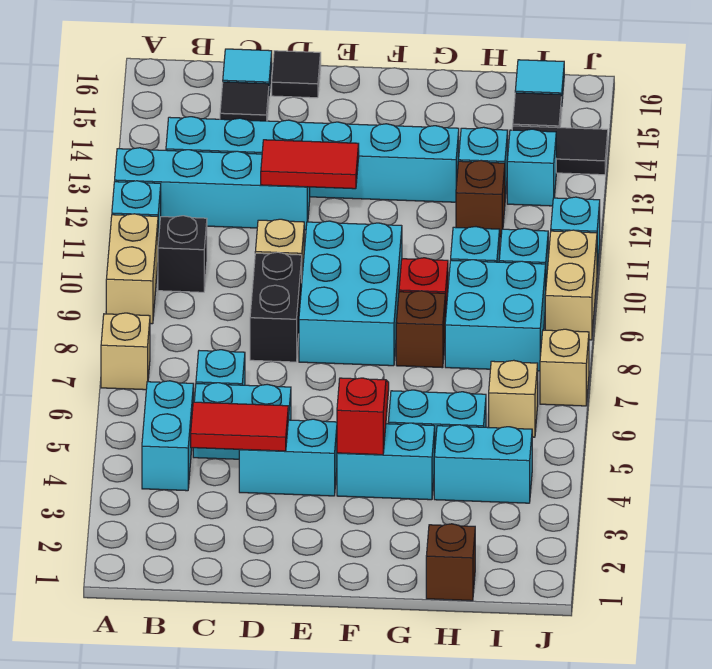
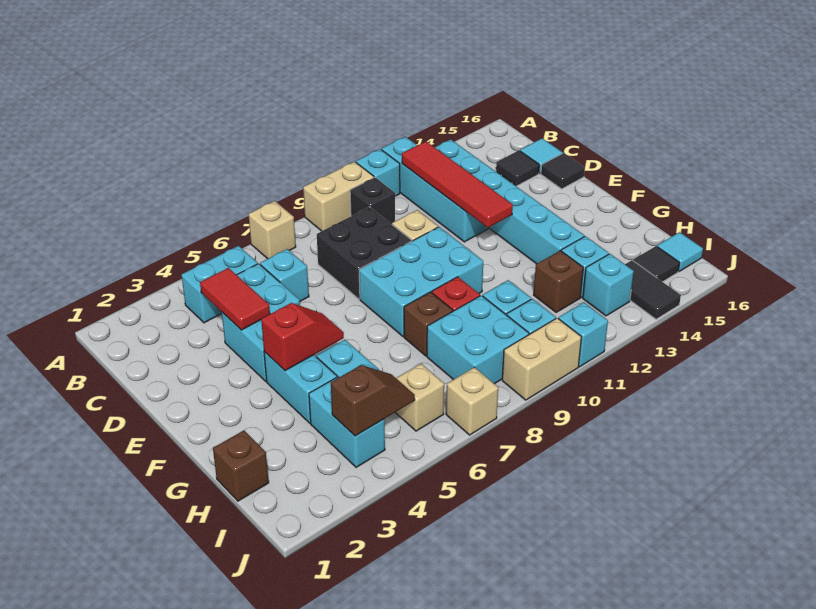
black brick D8:D9 level 1 -> black brick C8:D9 level 1
red tile D12:E12 level 2 -> red tile B12:E12 level 2
none -> brown slope I4:I5 level 2 top 4

